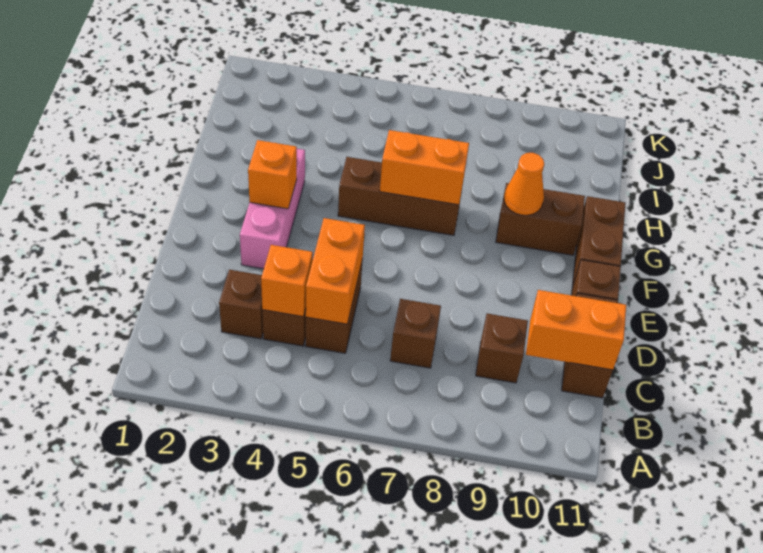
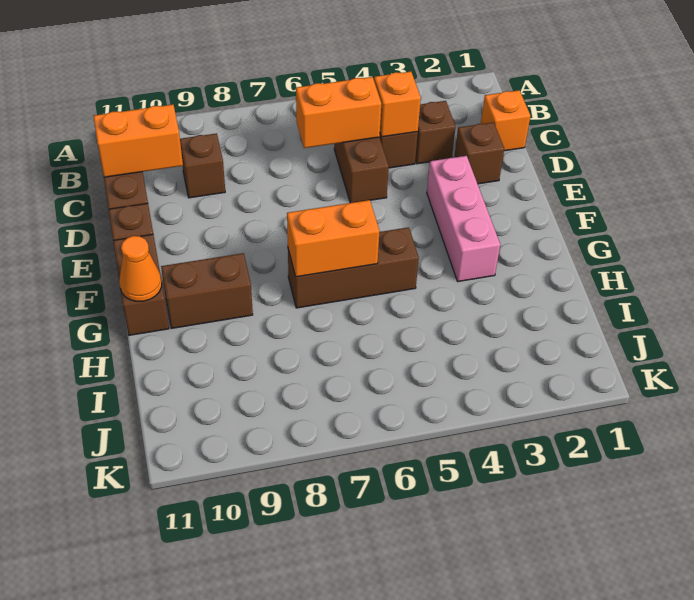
orange brick C5:D5 level 2 -> orange brick C5:C6 level 2
brown brick C7 level 1 -> brown brick D2 level 1
orange brick F3 level 2 -> orange brick C1 level 1
orange cone G9 level 2 -> orange cone G11 level 2

